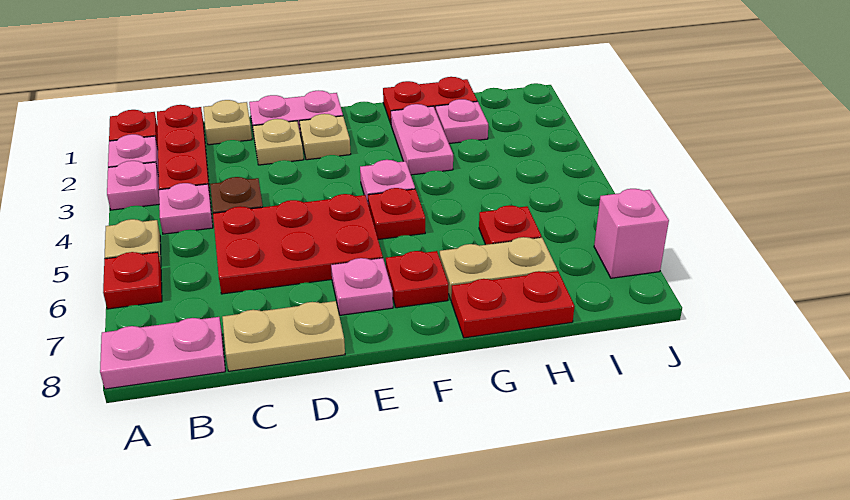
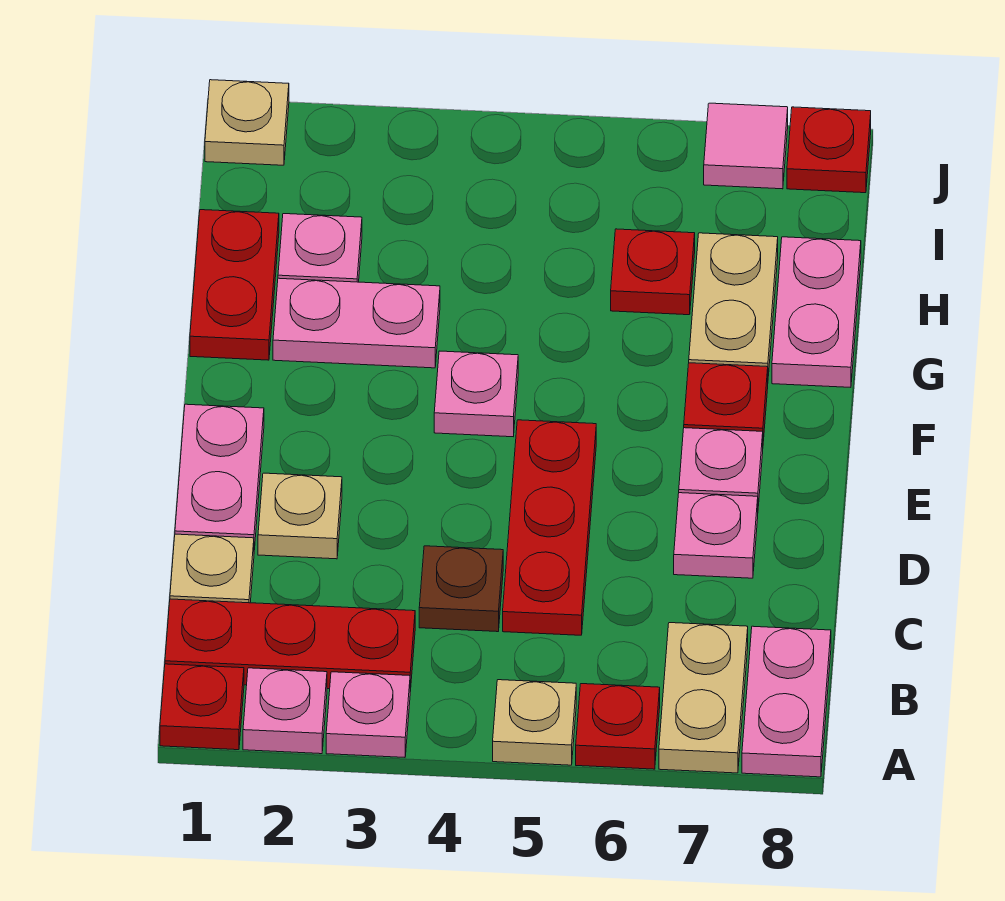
pink plate B4 level 1 -> pink plate D7 level 1
red plate C5:E6 level 1 -> red plate C5:E5 level 1
tan plate C8:D8 level 1 -> tan plate A7:B7 level 1
tan plate E2 level 1 -> tan plate J1 level 1
red plate F5 level 1 -> red plate J8 level 1
red plate G8:H8 level 1 -> pink plate G8:H8 level 1
pink brick J7 level 1 -> pink tile J7 level 1

